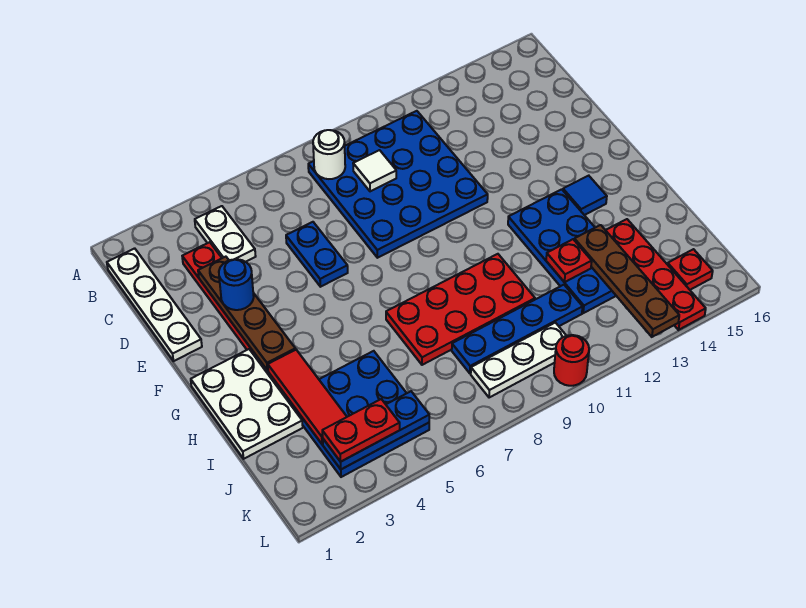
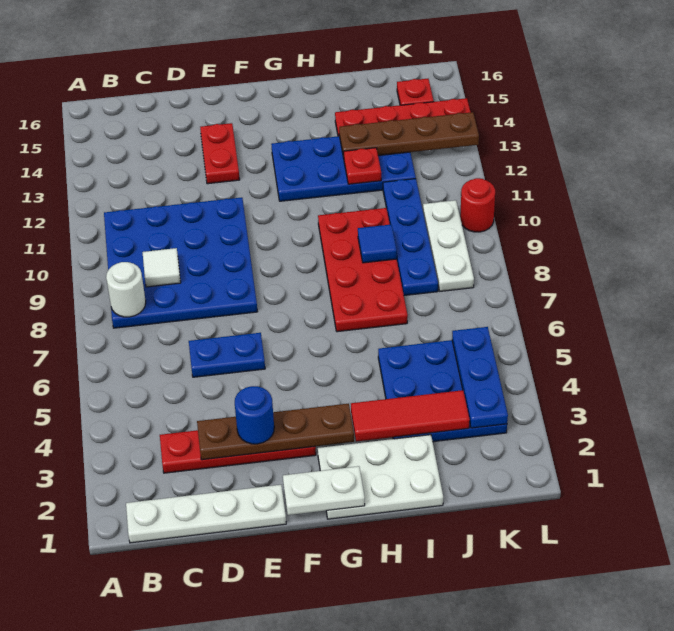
white plate B4:C4 level 1 -> white plate F1:G1 level 2
blue tile G14 level 1 -> blue tile I9 level 2
red plate K3:K4 level 3 -> red plate E13:E14 level 1

